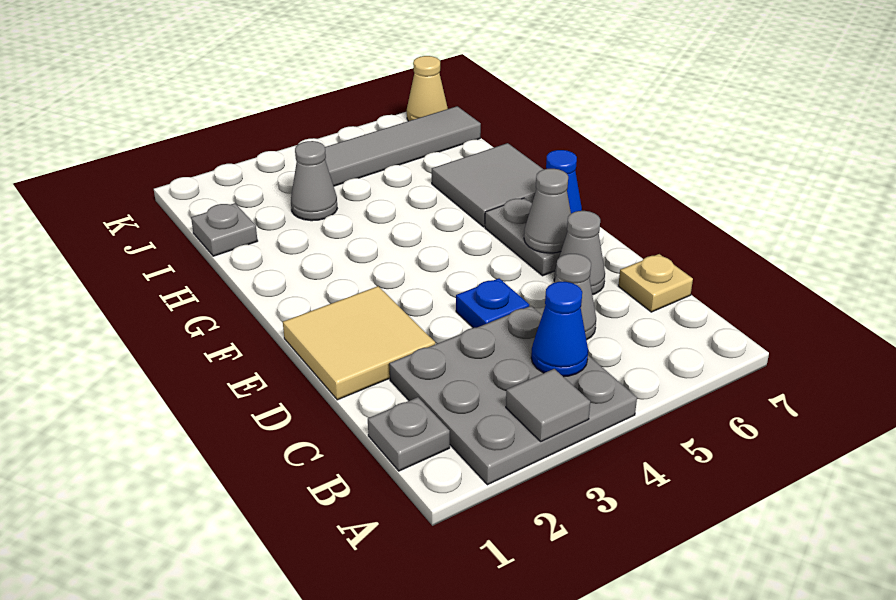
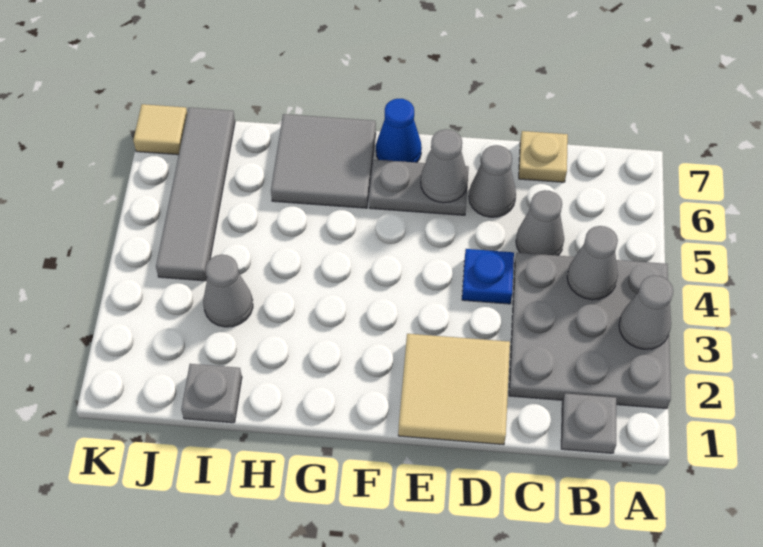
grey tile A3 level 2 -> grey cone A3 level 2
blue cone B4 level 2 -> grey cone B4 level 2
tan cone K7 level 1 -> tan tile K7 level 1

